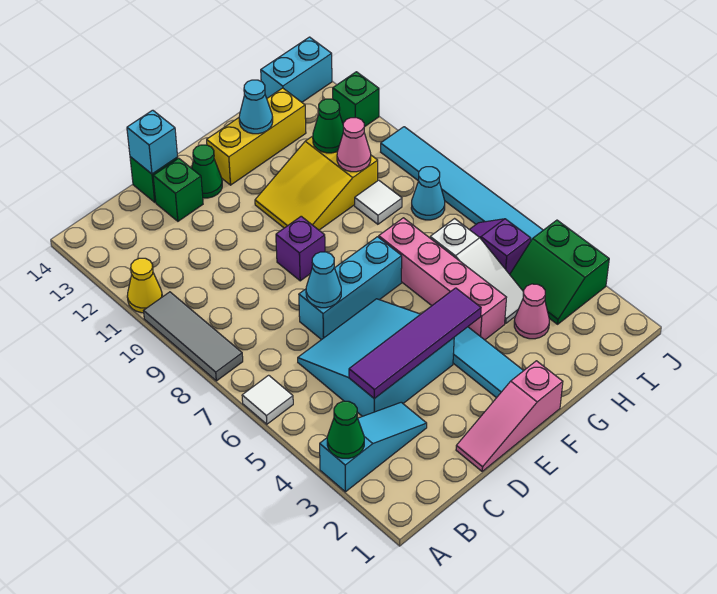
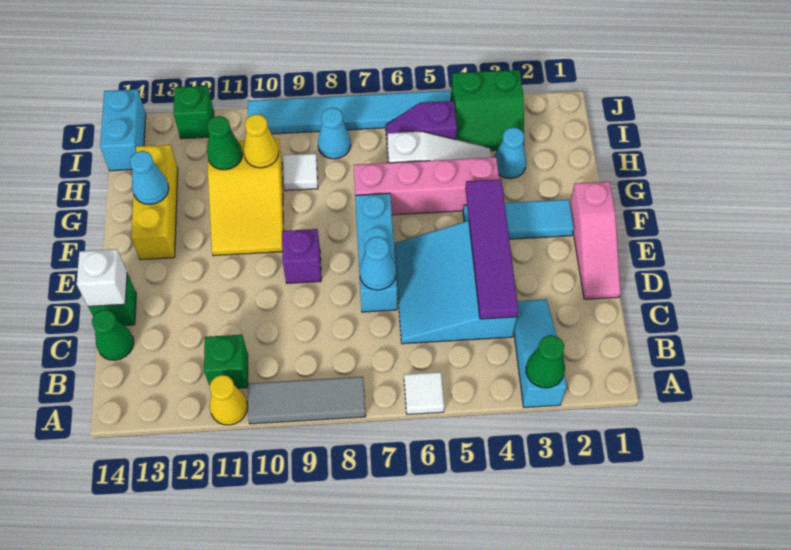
green brick D13 level 1 -> green brick B11 level 1
cyan brick D14 level 2 -> white brick D14 level 2
green cone E13 level 1 -> green cone C14 level 1
pink cone H3 level 1 -> cyan cone H3 level 1
pink cone H10 level 2 -> yellow cone H10 level 2

